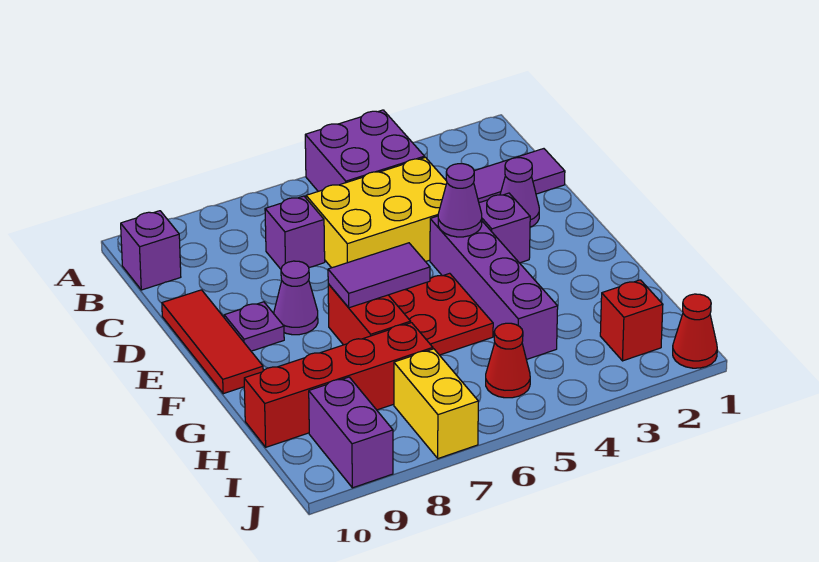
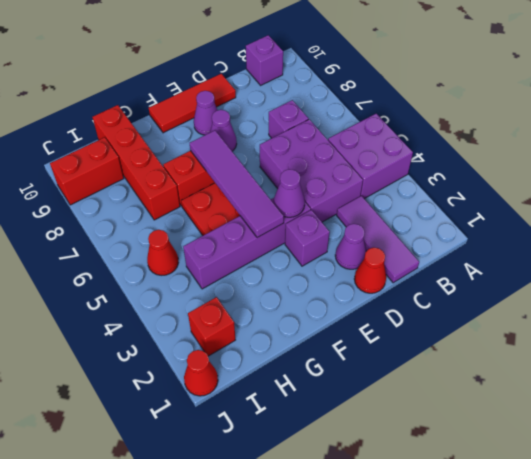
yellow brick C4:D6 level 1 -> purple brick C4:D6 level 1
none -> red cone D1 level 1
purple plate E9 level 1 -> purple cone E9 level 1
purple tile F6:F7 level 2 -> purple tile F4:F7 level 2
yellow brick I7:J7 level 1 -> none
purple brick I9:J9 level 1 -> red brick I9:J9 level 1

